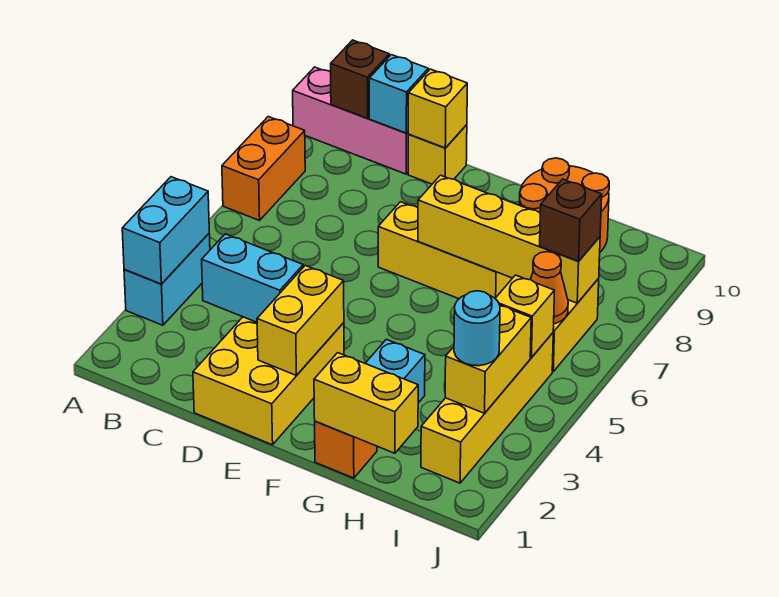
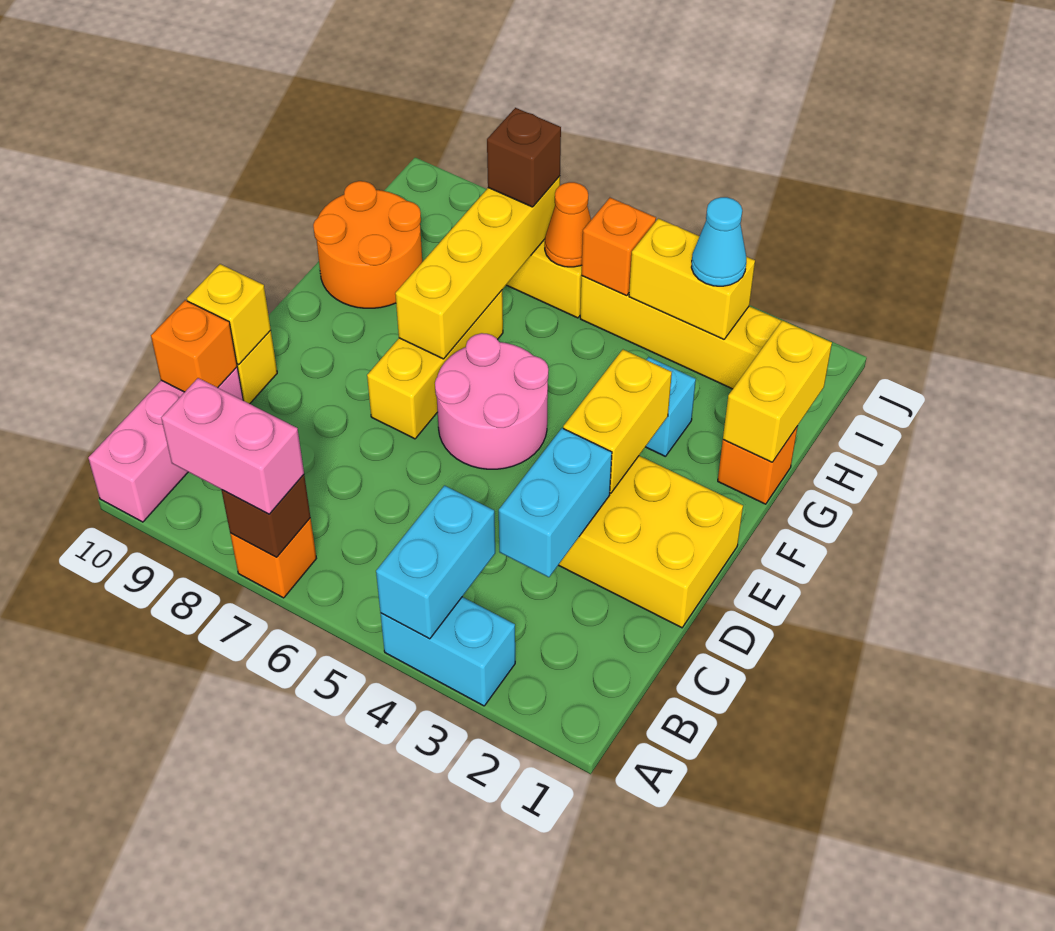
cyan brick A3:A4 level 2 -> cyan brick A4:B4 level 2
orange brick A7:A8 level 1 -> orange brick A7 level 1
none -> pink brick A7:A8 level 3
brown brick B10 level 2 -> brown brick A7 level 2
cyan brick C10 level 2 -> orange brick C10 level 2
yellow brick E2:E3 level 2 -> yellow brick E3:F3 level 2
none -> pink round brick E5:F6 level 1
cyan round brick I3 level 3 -> cyan cone I3 level 3
yellow brick I5 level 2 -> orange brick I5 level 2

